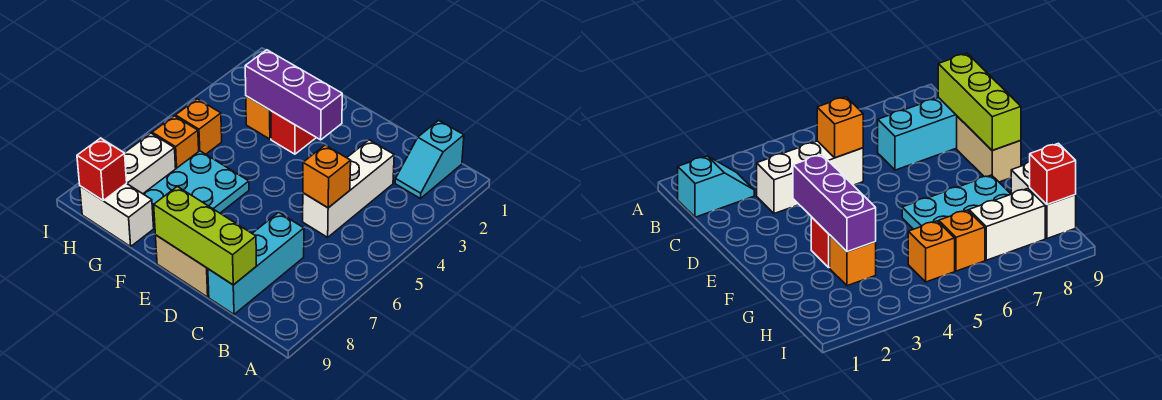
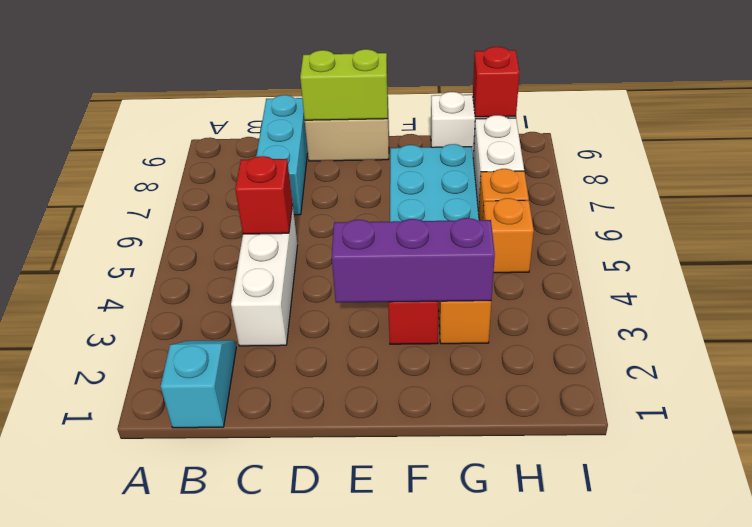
orange brick C5 level 2 -> red brick C5 level 2
lime brick C9:E9 level 2 -> lime brick D9:E9 level 2

